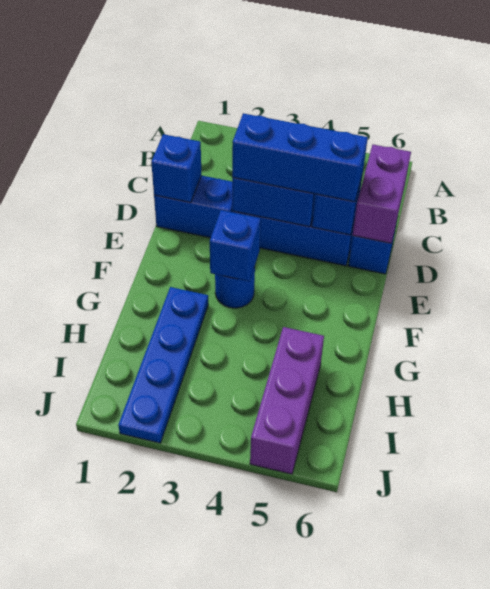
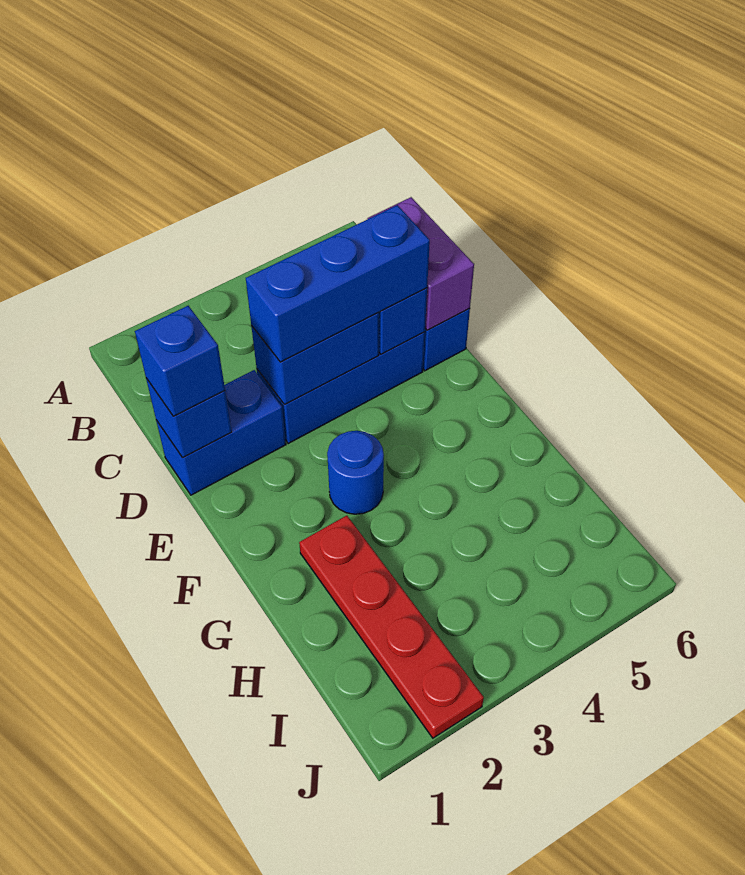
blue brick F3 level 2 -> blue brick D1 level 3
blue plate G2:J2 level 1 -> red plate G2:J2 level 1
purple brick H5:J5 level 1 -> none

